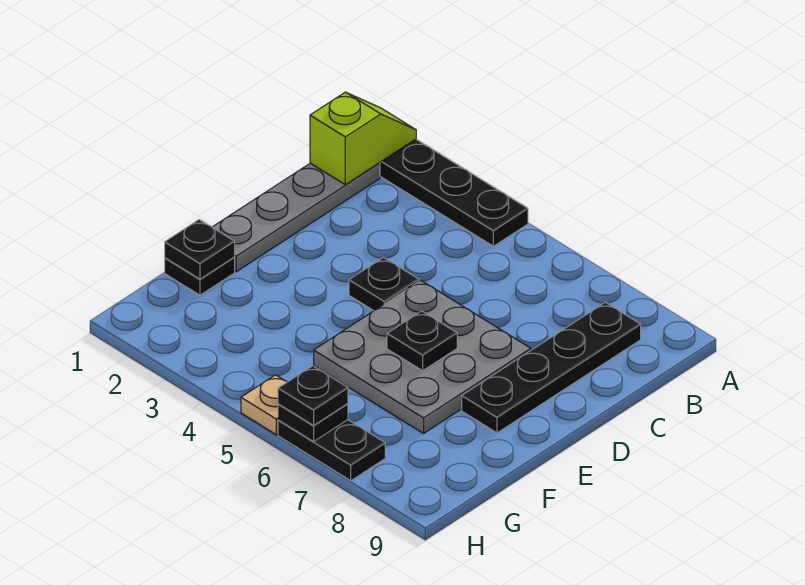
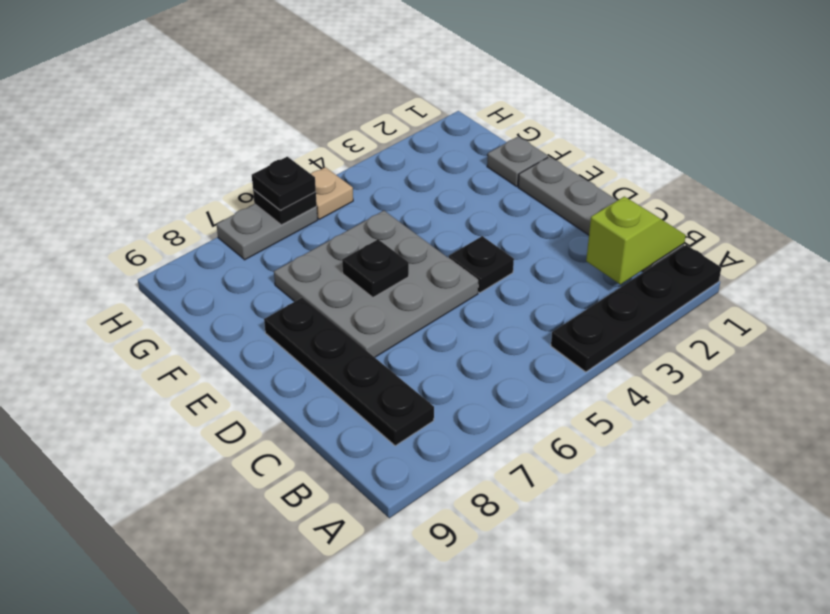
lime slope A1:B1 level 2 top B -> lime slope B1:B2 level 2 top 2
black plate F1 level 1 -> grey plate F1 level 1
black plate F1 level 2 -> none
black plate H6:H7 level 1 -> grey plate H6:H7 level 1

